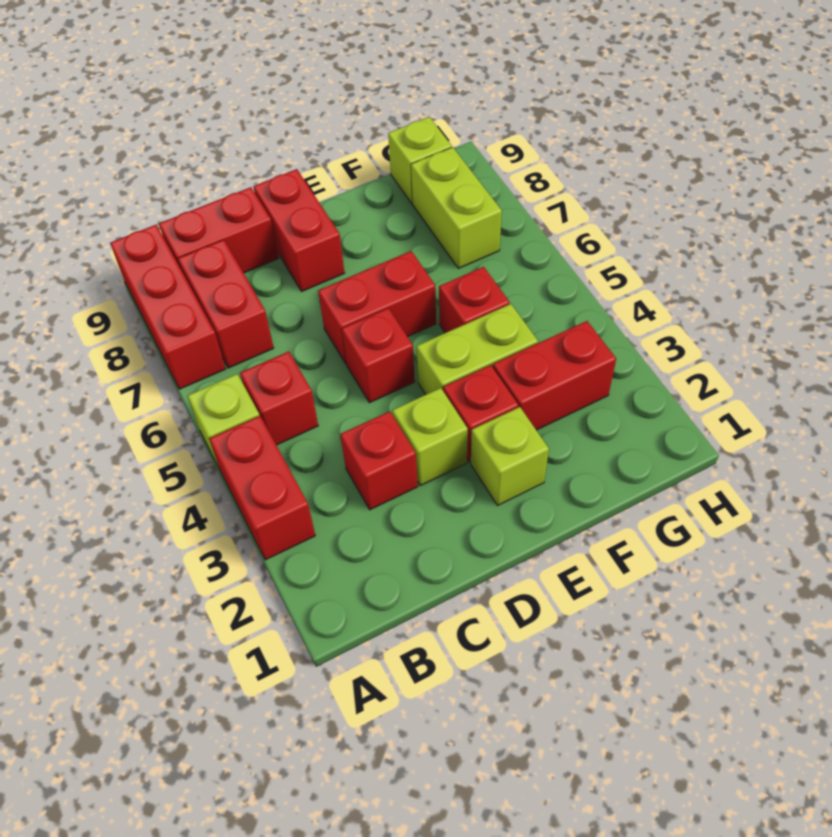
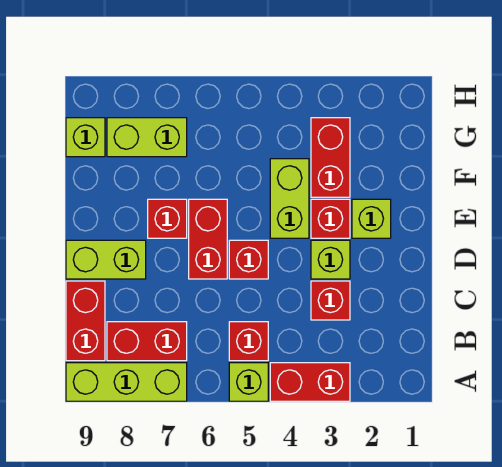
red brick A7:A9 level 1 -> lime brick A7:A9 level 1
red brick D8:D9 level 1 -> lime brick D8:D9 level 1
red brick F5 level 1 -> red brick E7 level 1

